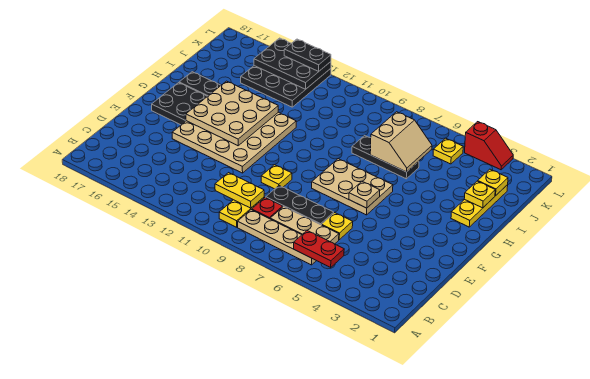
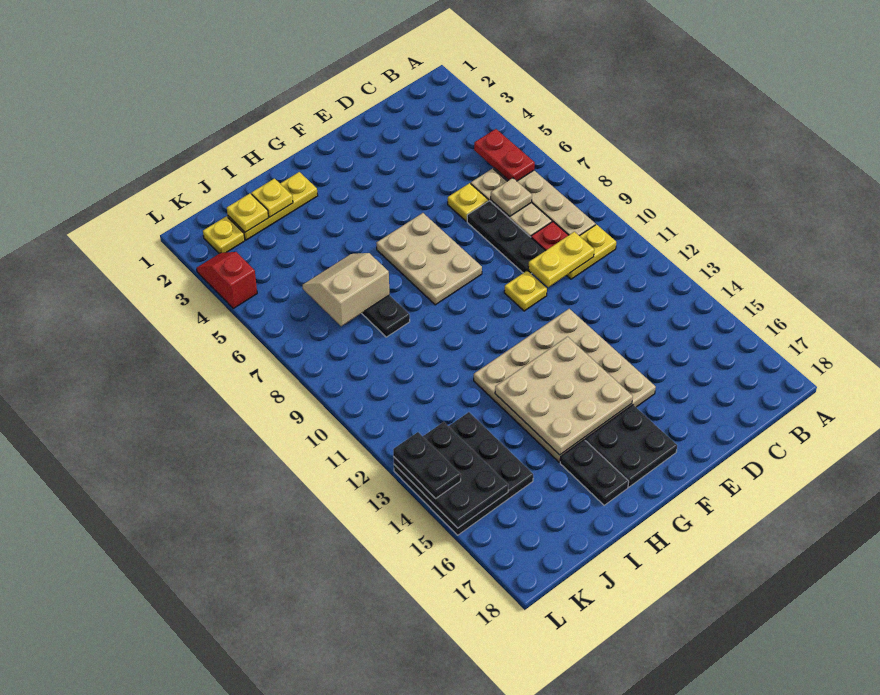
yellow plate C10:C11 level 2 -> yellow plate C10:D10 level 2
tan plate F6 level 2 -> tan plate C7 level 2
yellow plate K5 level 1 -> yellow plate K2 level 1

